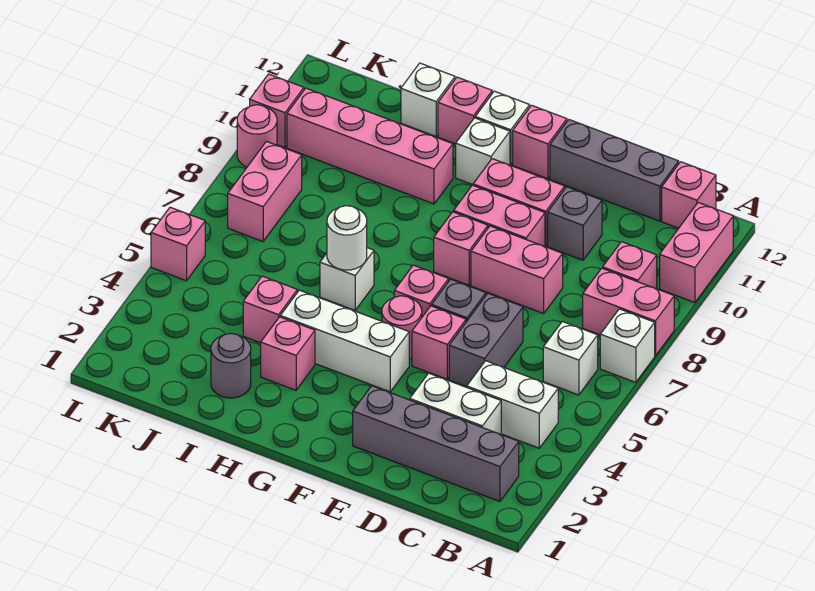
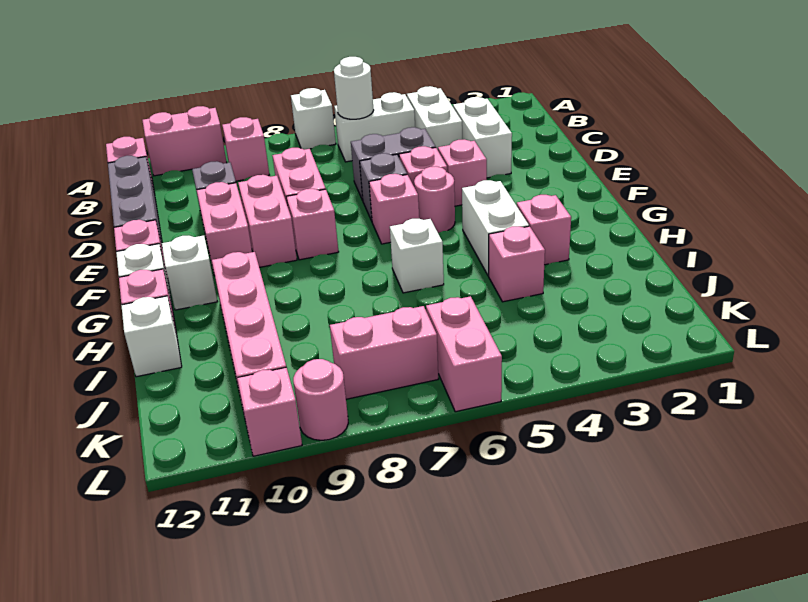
pink brick A8:B8 level 1 -> pink brick K6:L6 level 1
grey brick B2:E2 level 1 -> none
white brick B6 level 1 -> white brick B5:B6 level 1
white brick F4:H4 level 1 -> white brick G4:H4 level 1
white round brick H6 level 2 -> white round brick B6 level 2
grey round brick I2 level 1 -> none
pink brick L5 level 1 -> pink brick E4 level 1

